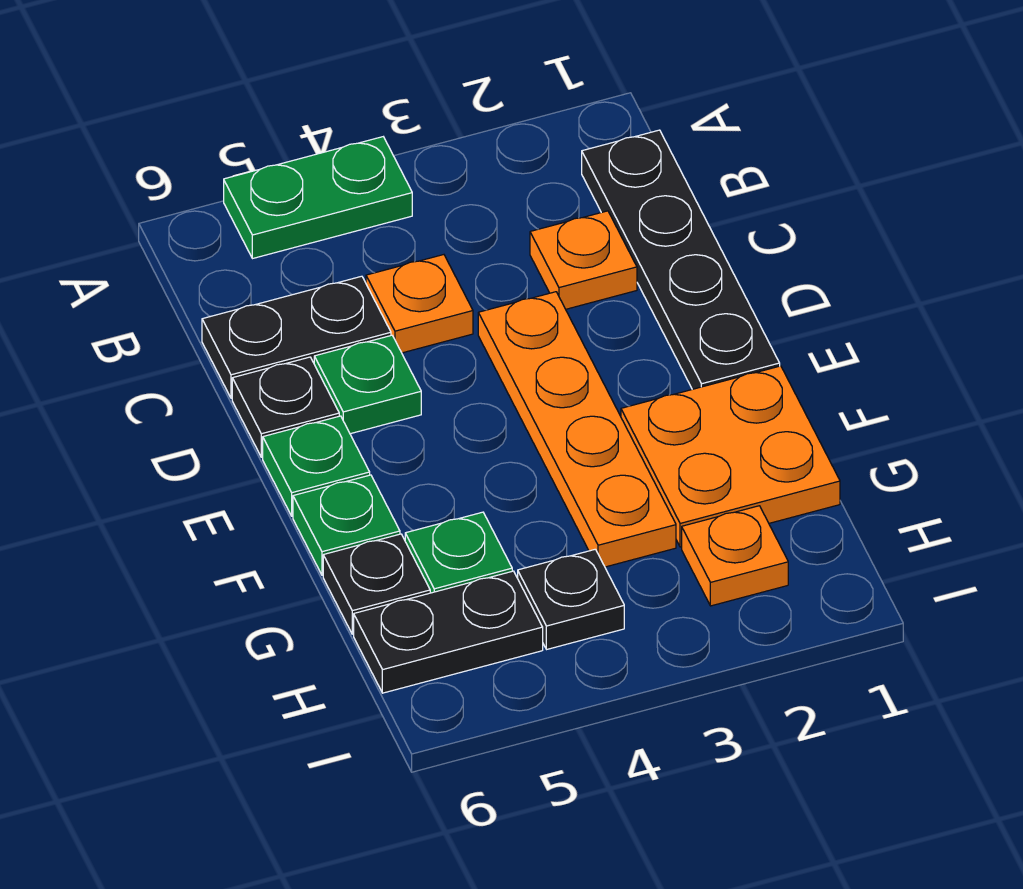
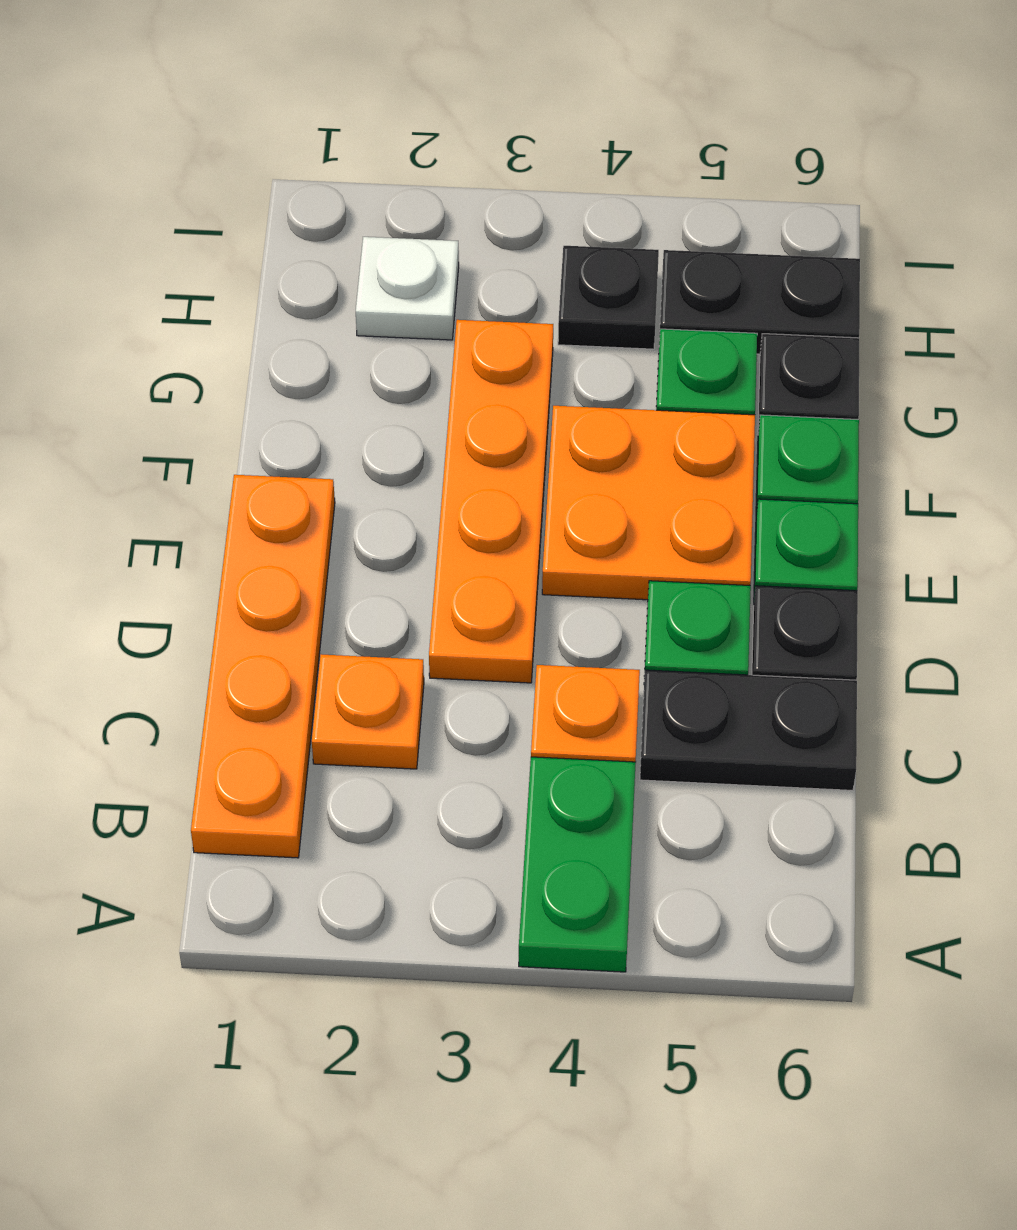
green plate A4:A5 level 1 -> green plate A4:B4 level 1
black plate B1:E1 level 1 -> orange plate B1:E1 level 1
orange plate F1:G2 level 1 -> orange plate E4:F5 level 1
orange plate H2 level 1 -> white plate H2 level 1

